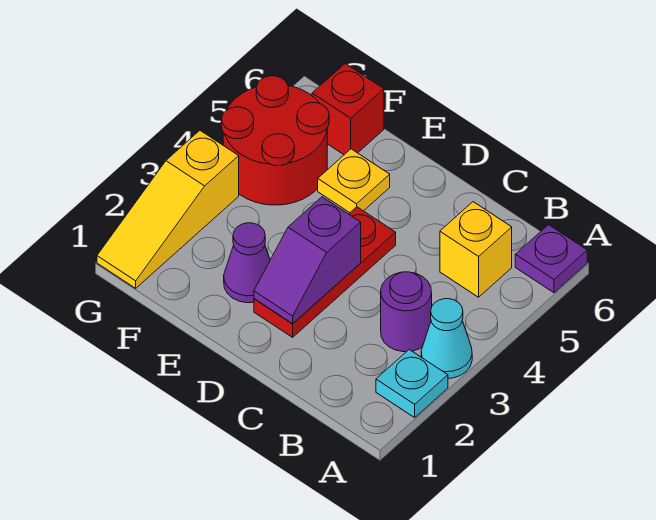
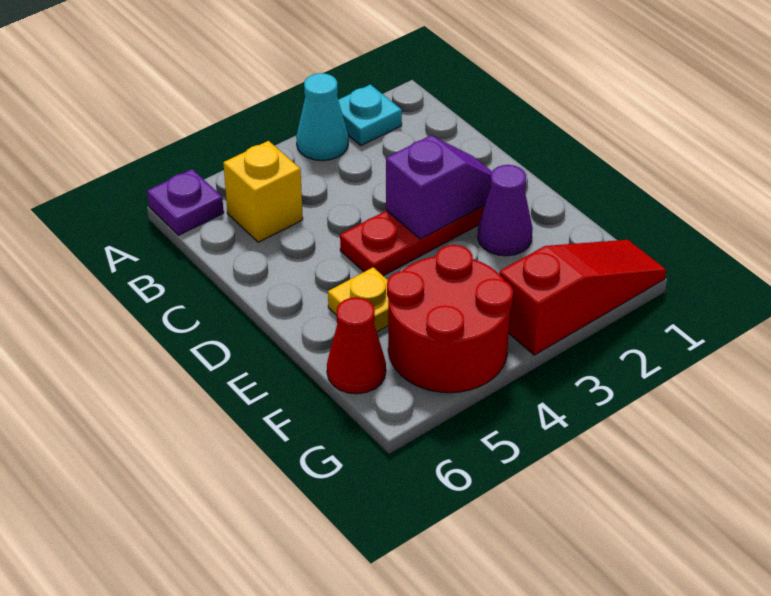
purple round brick B3 level 1 -> none
red brick F6 level 1 -> red cone F6 level 1
yellow slope G1:G3 level 1 top 3 -> red slope G1:G3 level 1 top 3

